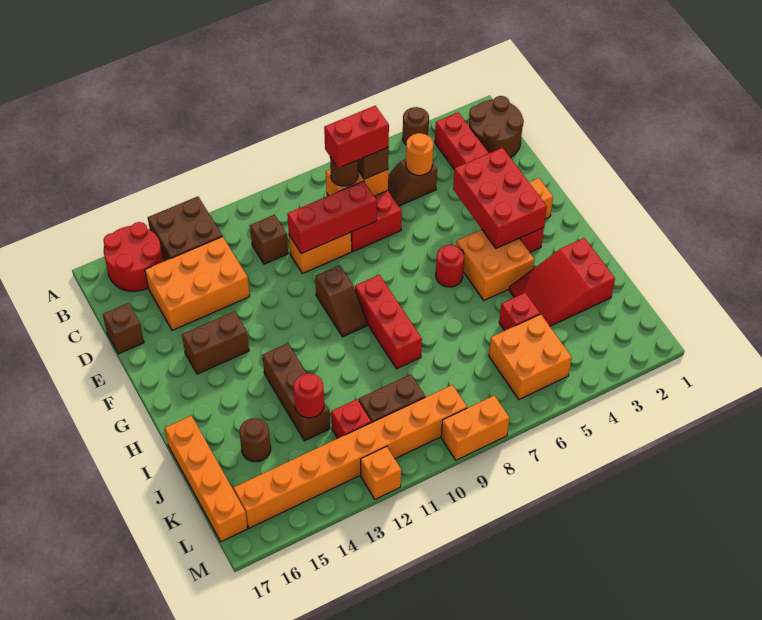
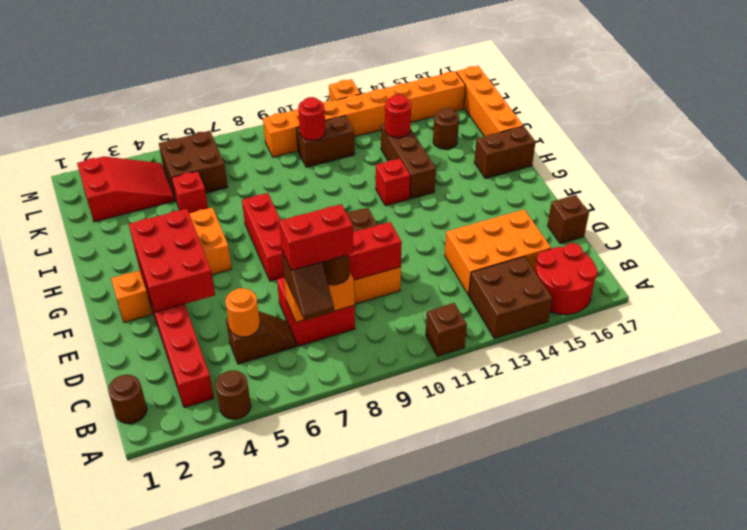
brown round brick B1:C2 level 1 -> brown round brick B1 level 1
brown brick C11 level 1 -> brown brick A11 level 1
brown brick F14:F15 level 1 -> brown brick H16:H17 level 1
red round brick G6 level 1 -> red round brick K10 level 2
red brick G9:I9 level 1 -> red brick F7:H7 level 1
red slope I2:J4 level 1 top 2 -> red slope K2:L4 level 1 top 2
orange brick K5:L6 level 1 -> brown brick K5:L6 level 1
red brick K12 level 1 -> red brick H12 level 1
orange brick M8:M9 level 1 -> none

